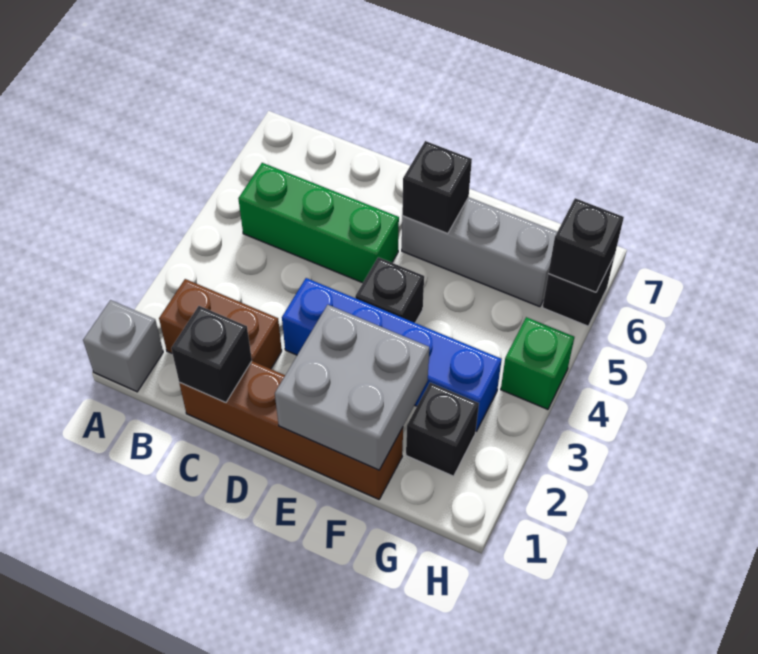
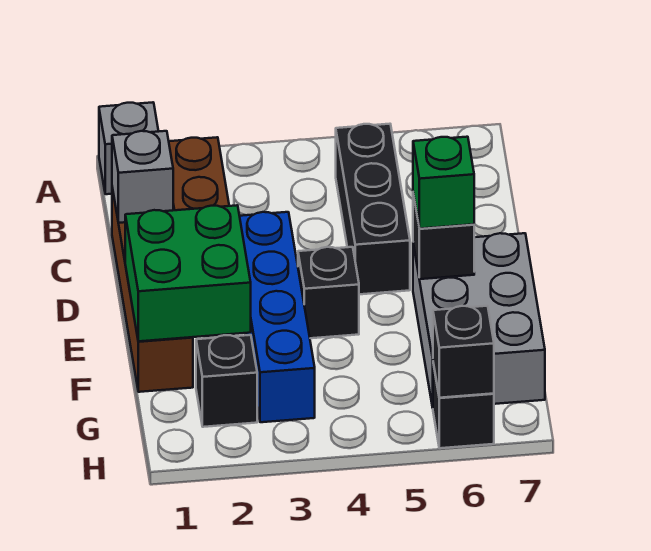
green brick B5:D5 level 1 -> black brick B5:D5 level 1
black brick C1 level 2 -> grey brick C1 level 2
grey brick E1:F2 level 2 -> green brick E1:F2 level 2
grey brick E6:G6 level 1 -> grey brick E6:G7 level 1
green brick H4 level 1 -> green brick E6 level 3

